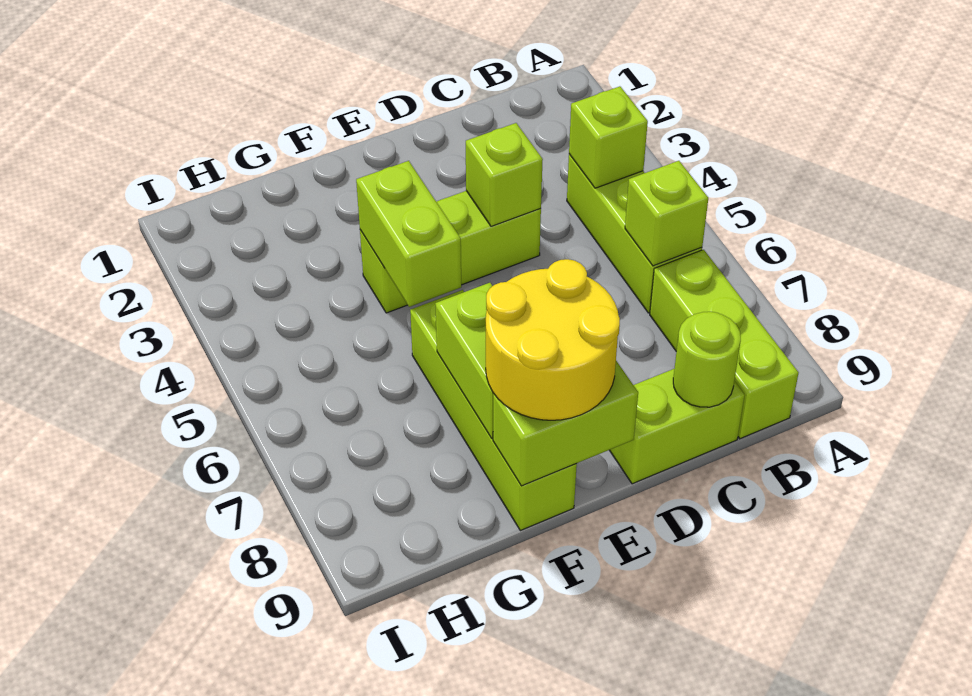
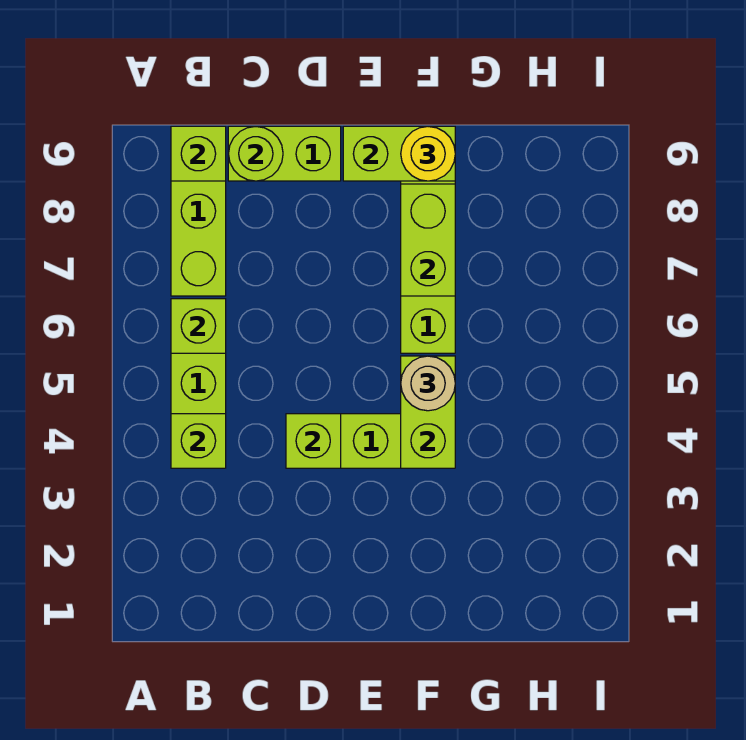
none -> lime brick B9 level 2
yellow round brick E8:F9 level 3 -> yellow round brick F9 level 3
none -> tan round brick F5 level 3

